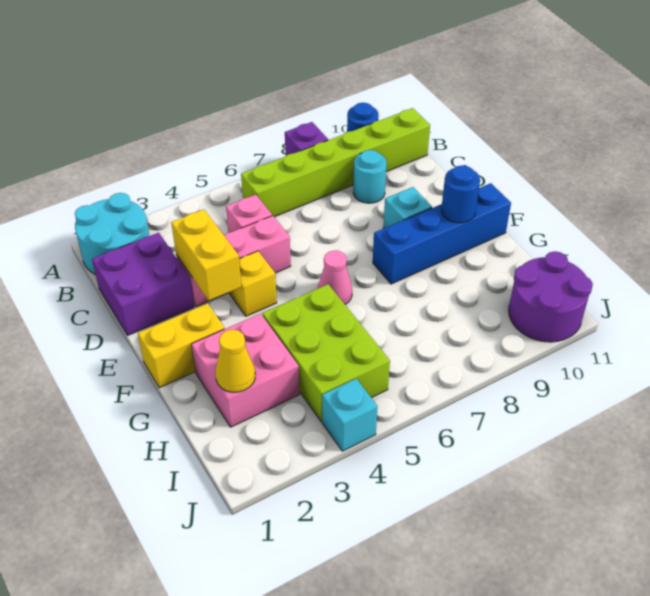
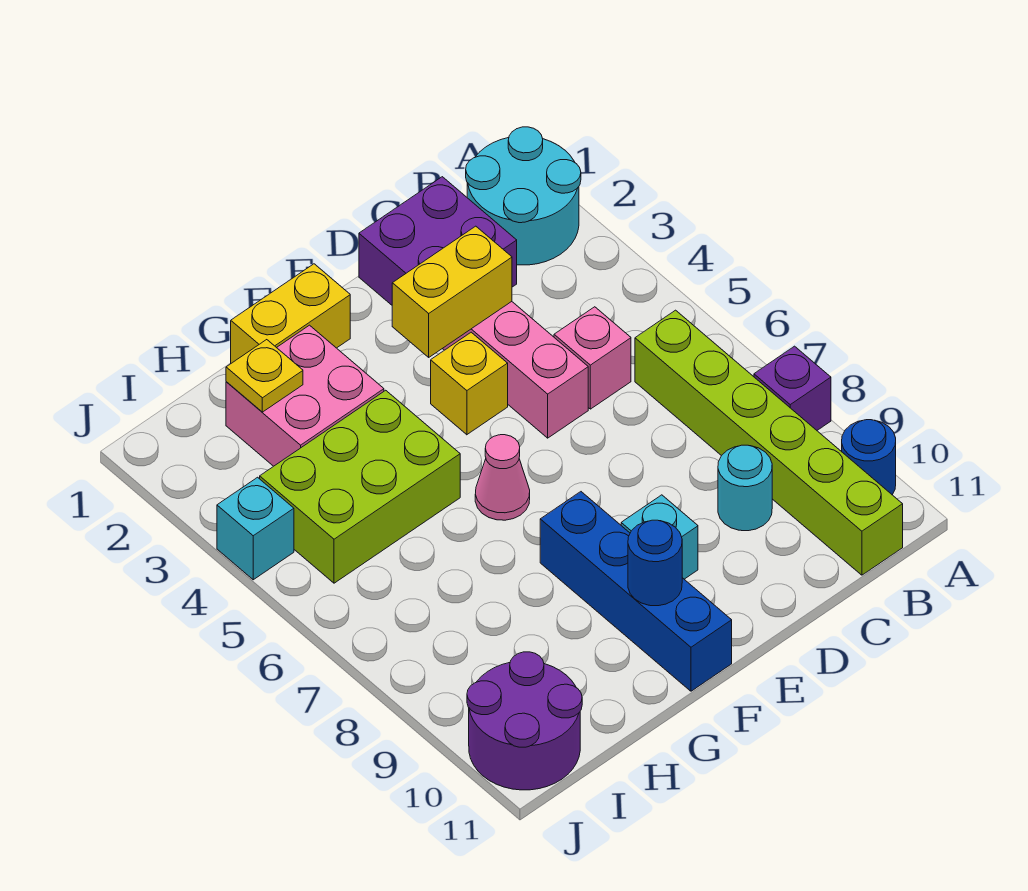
yellow brick F1:F2 level 1 -> yellow brick F1:G1 level 1
yellow cone H2 level 2 -> yellow plate H2 level 2

